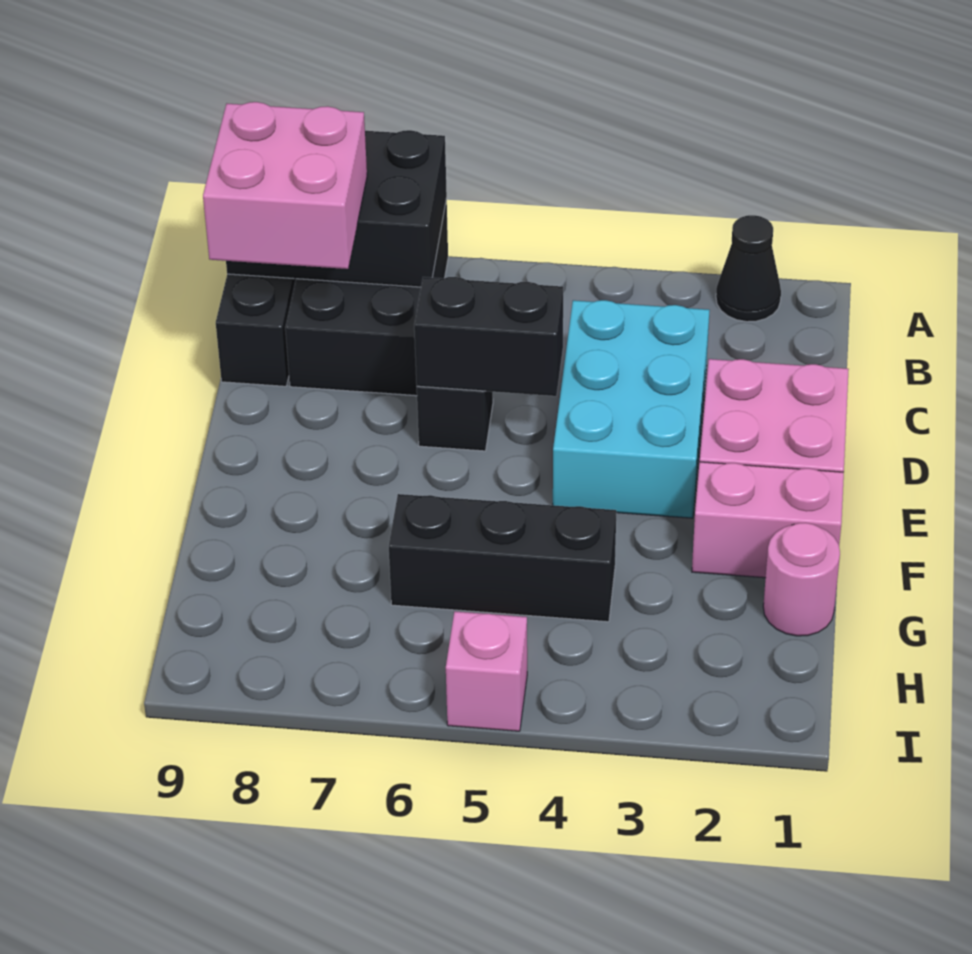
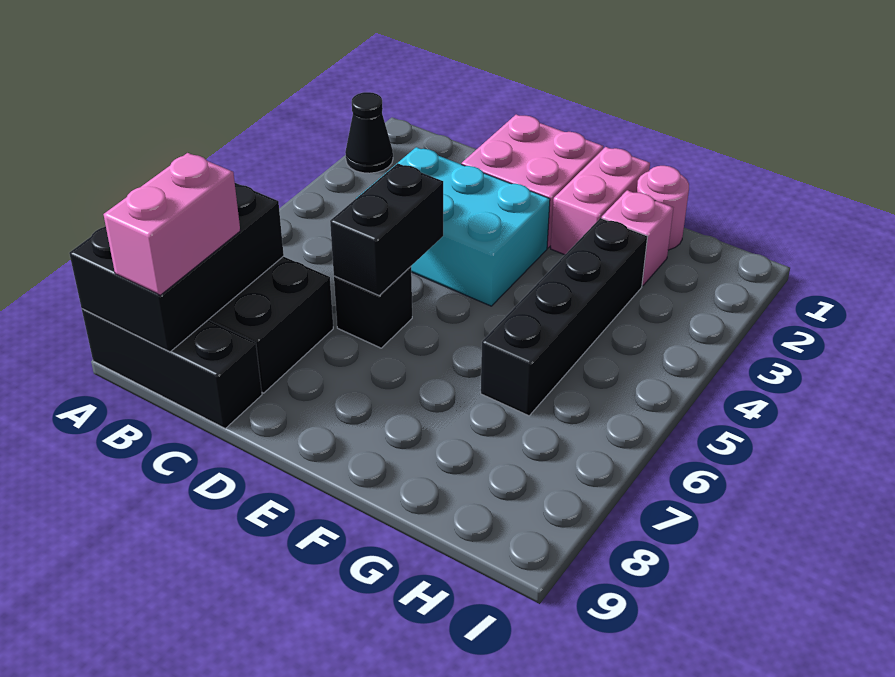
pink brick B8:C9 level 3 -> pink brick B8:B9 level 3
black brick G4:G6 level 1 -> black brick G3:G6 level 1
pink brick I5 level 1 -> pink brick G2 level 1

